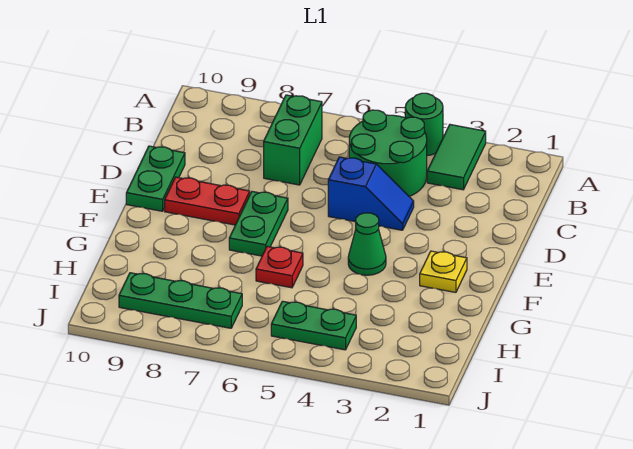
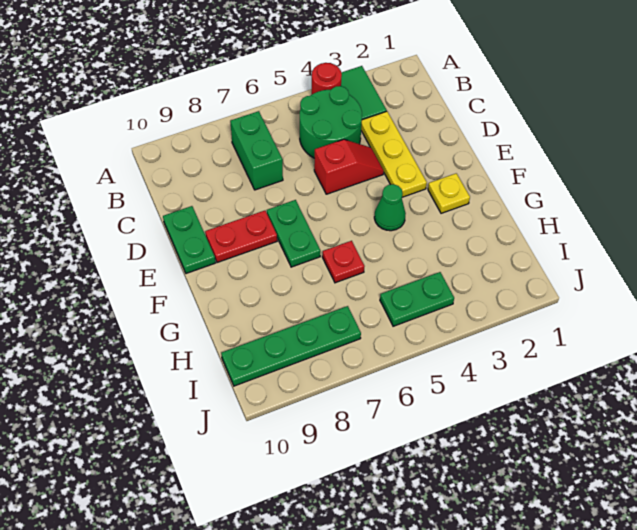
green round brick A4 level 1 -> red round brick A4 level 1
none -> yellow plate C3:E3 level 1
blue slope D4:D5 level 1 top 5 -> red slope D4:D5 level 1 top 5
green plate I7:I9 level 1 -> green plate I7:I10 level 1

